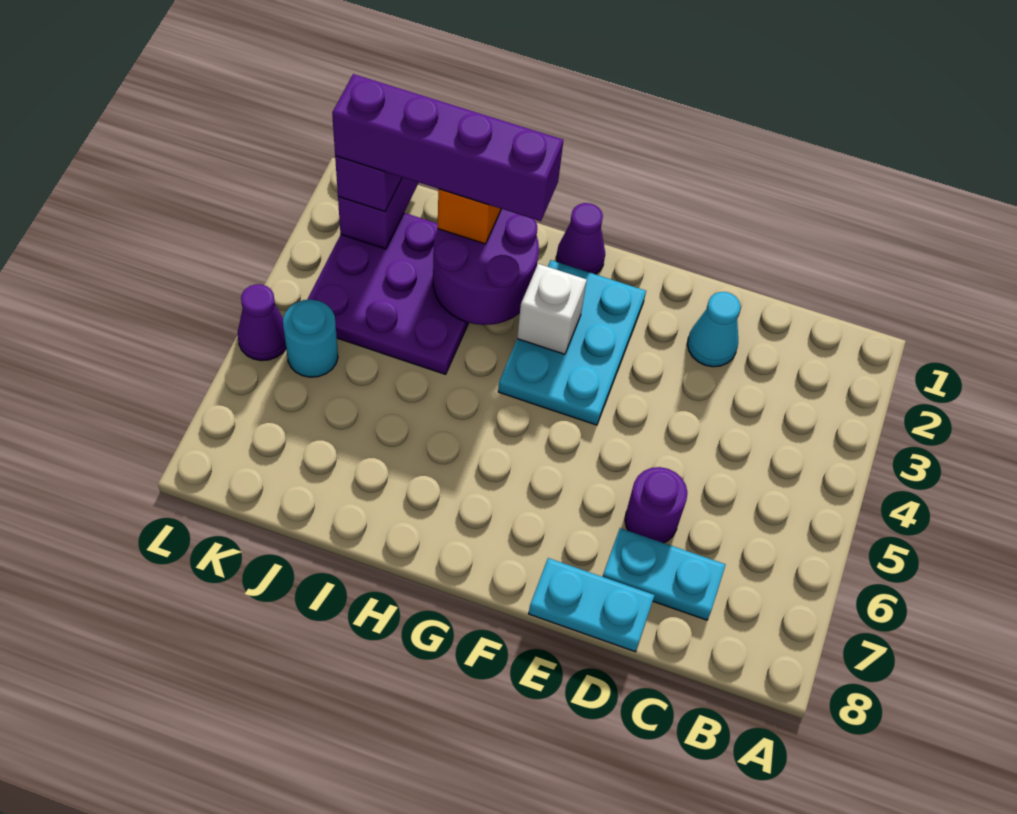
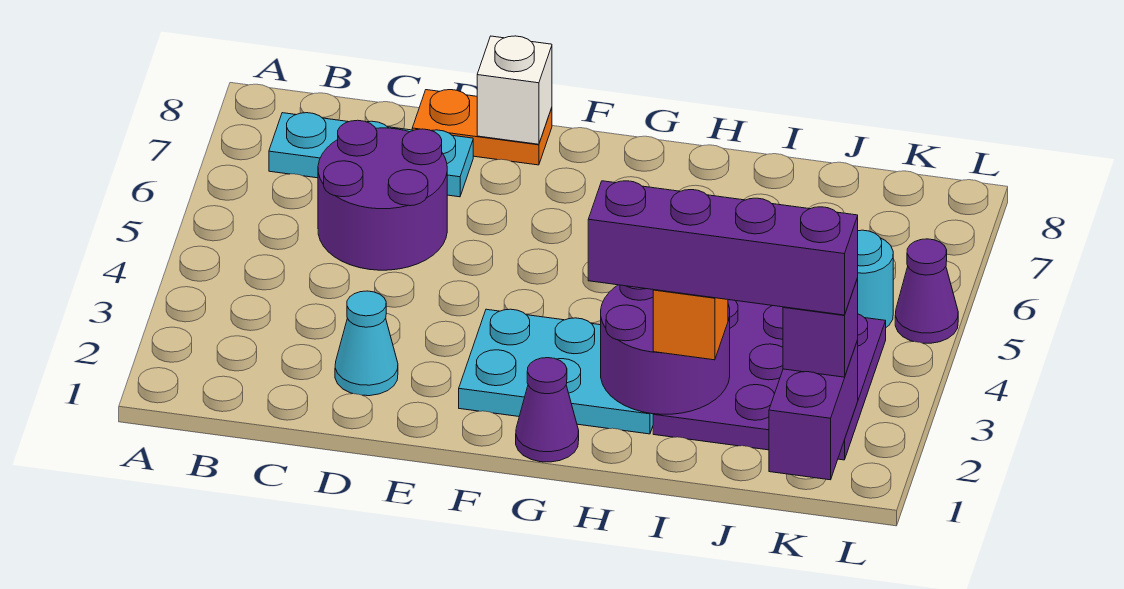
cyan plate C7:D7 level 1 -> cyan plate B7:D7 level 1
purple round brick D6 level 1 -> purple round brick C5:D6 level 1
cyan plate D8:E8 level 1 -> orange plate D8:E8 level 1
cyan plate F2:G4 level 1 -> cyan plate F2:H3 level 1
white brick G3 level 2 -> white brick E8 level 2

